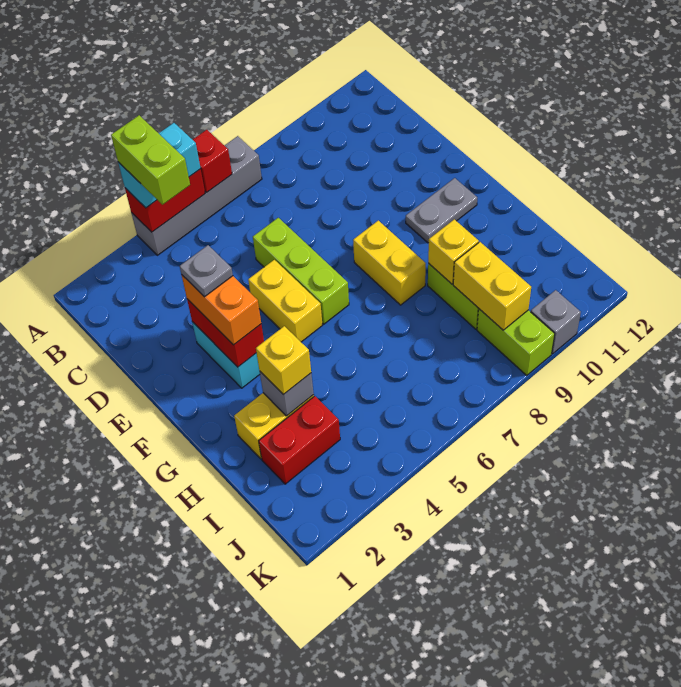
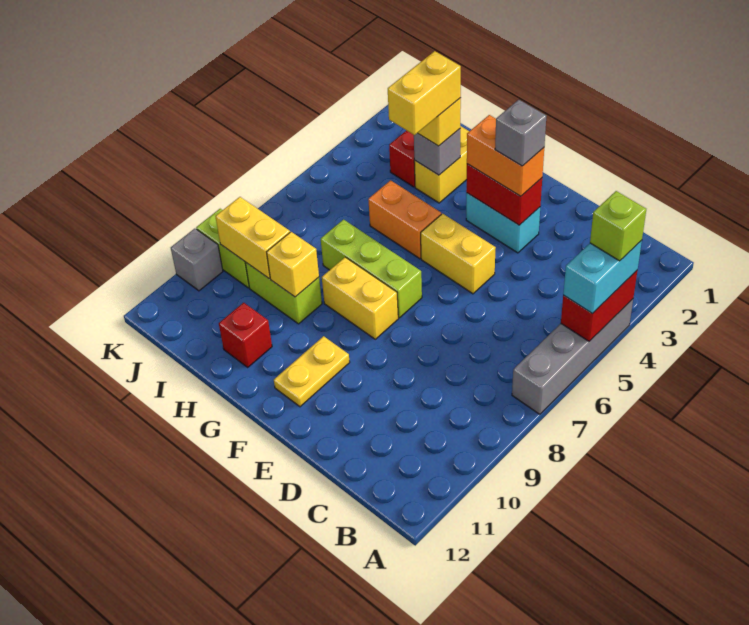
lime brick A4:B4 level 4 -> lime brick A4 level 4
red brick A6 level 2 -> red brick H11 level 1
lime brick D6:F6 level 1 -> lime brick F7:H7 level 1
grey plate E3 level 4 -> grey brick E3 level 4
grey plate F10:F11 level 1 -> yellow plate F10:F11 level 1
none -> orange brick G5:H5 level 1
none -> yellow brick H3:H4 level 4

